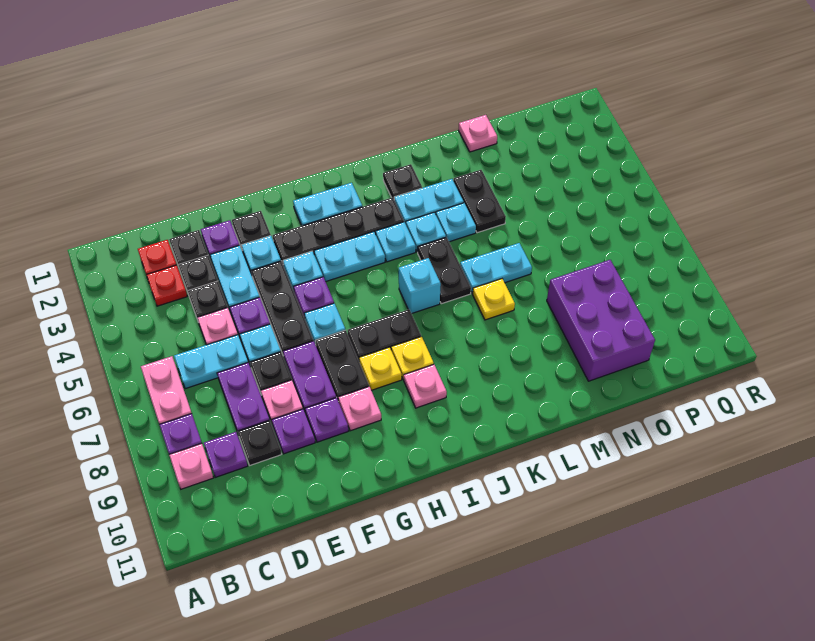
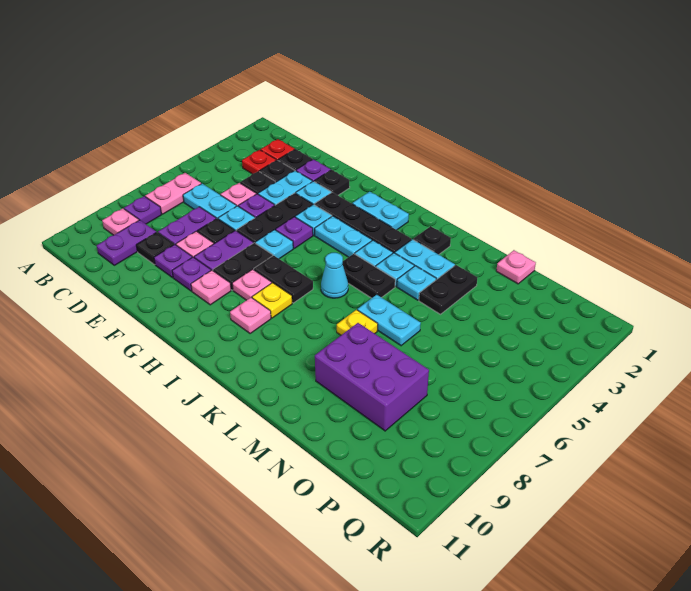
purple plate C9 level 1 -> purple plate C9:C10 level 1
yellow plate H8 level 1 -> pink plate H8 level 1
cyan brick J6 level 1 -> cyan cone J6 level 1
black plate K5:K6 level 1 -> black plate J5:K5 level 1
purple brick N8:O10 level 1 -> purple brick M8:O9 level 1

